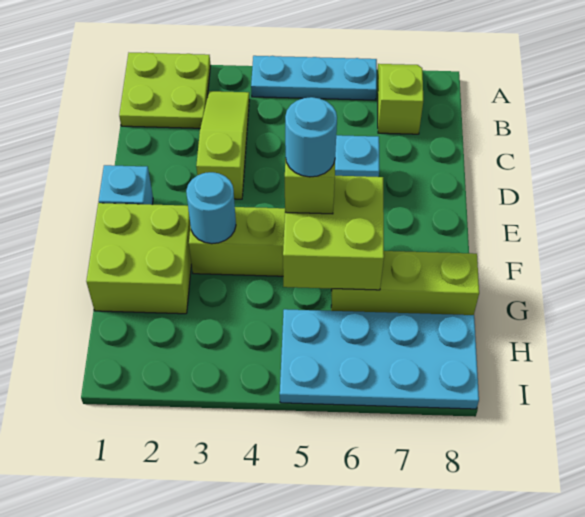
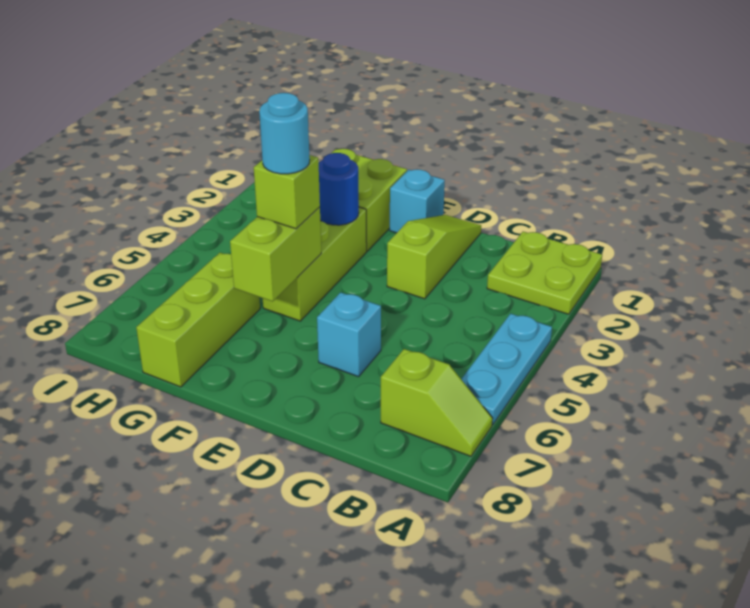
lime slope B3:D3 level 1 top D -> lime slope D1:D3 level 1 top 3
cyan round brick F3 level 2 -> blue round brick F3 level 2
lime brick F5:G6 level 2 -> lime brick F5:F6 level 2
cyan plate H5:I8 level 1 -> none

